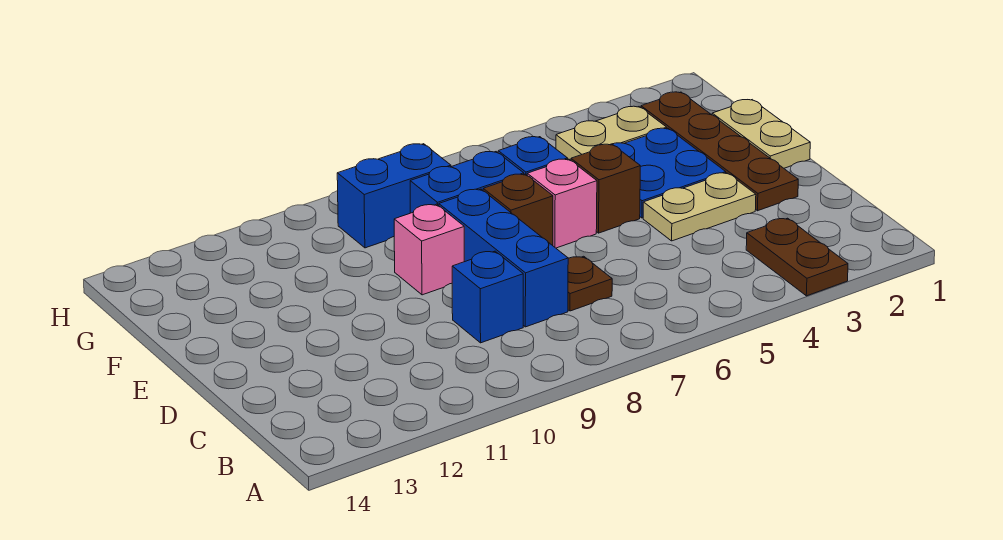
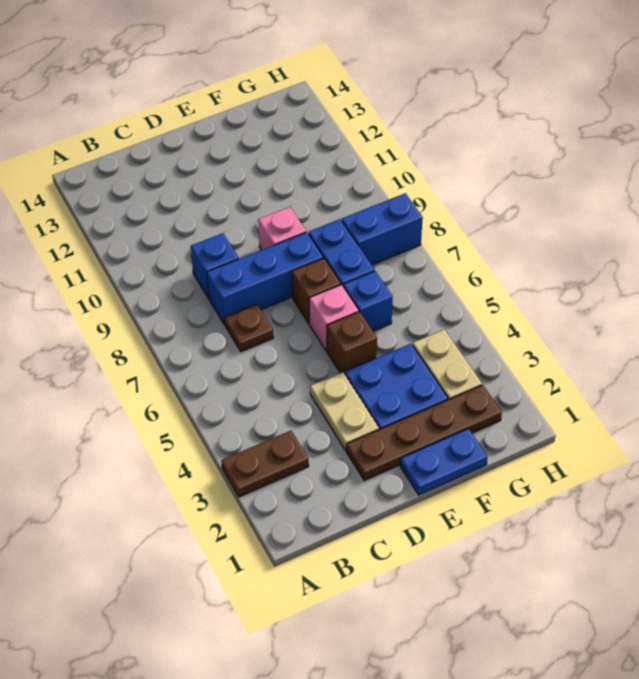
tan plate E1:F1 level 1 -> blue plate E1:F1 level 1
blue brick G8:G9 level 1 -> blue brick G8:H8 level 1

